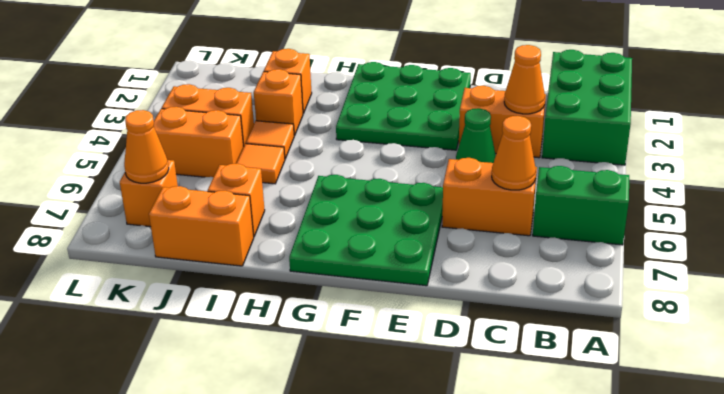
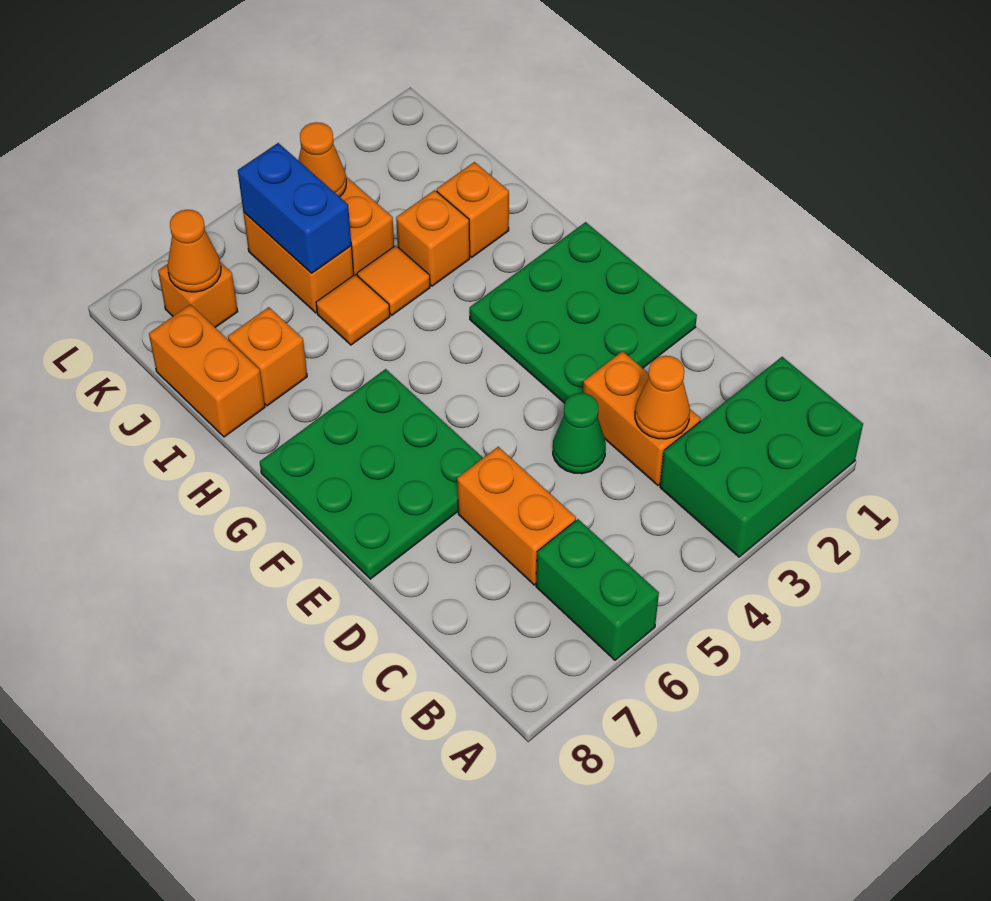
orange cone C6 level 2 -> orange cone K4 level 2
none -> blue brick J5:K5 level 2

